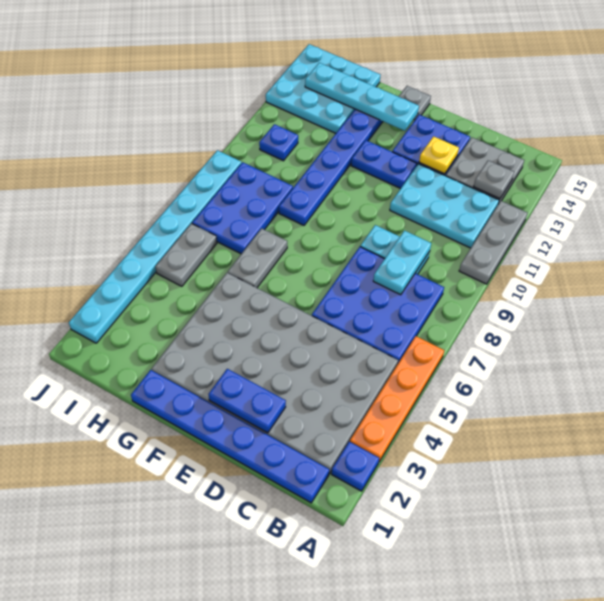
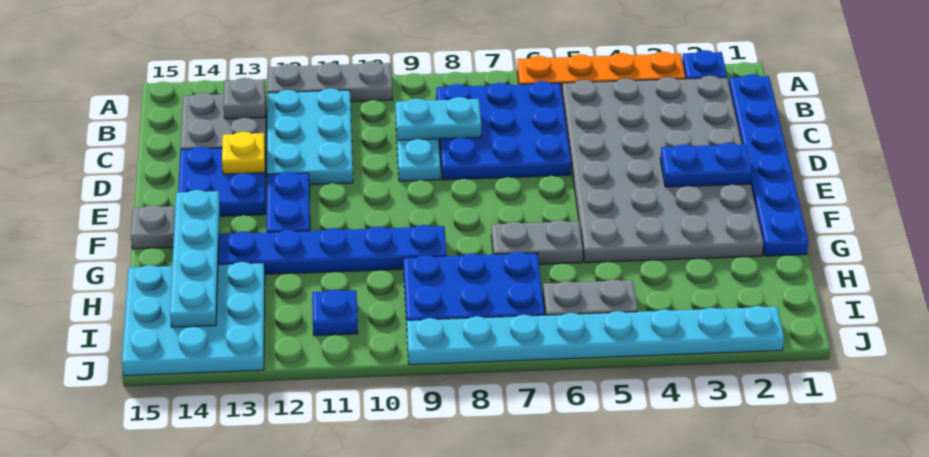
blue plate D2:E2 level 2 -> blue plate E2:E3 level 2

